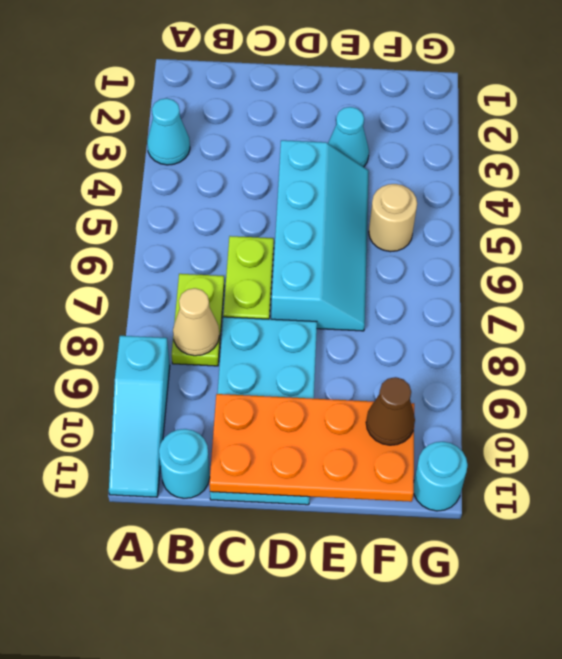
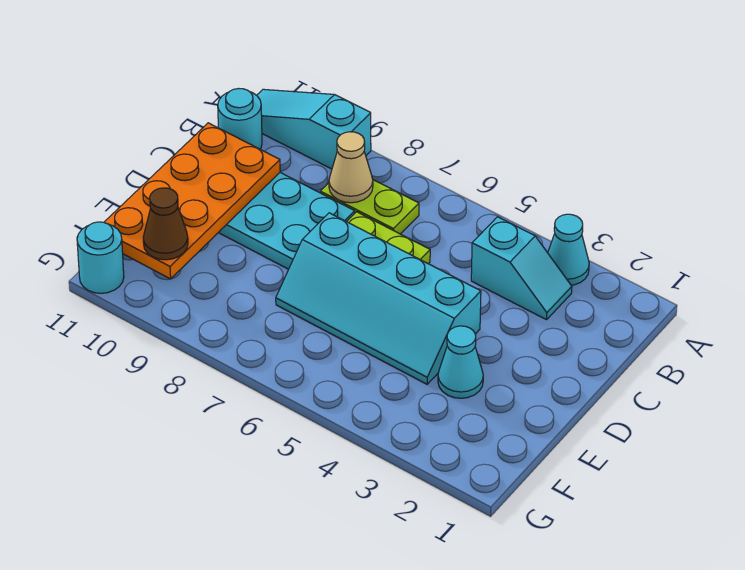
none -> cyan slope B3:B4 level 1 top 4
tan round brick F5 level 1 -> none

